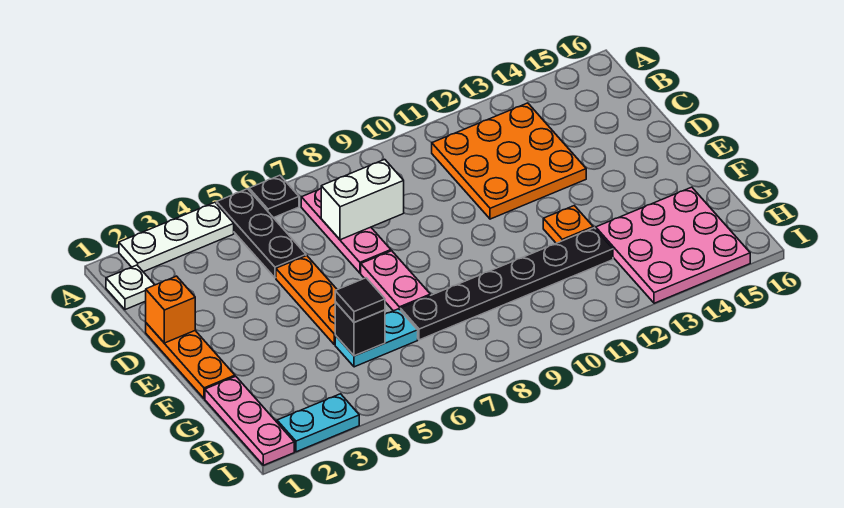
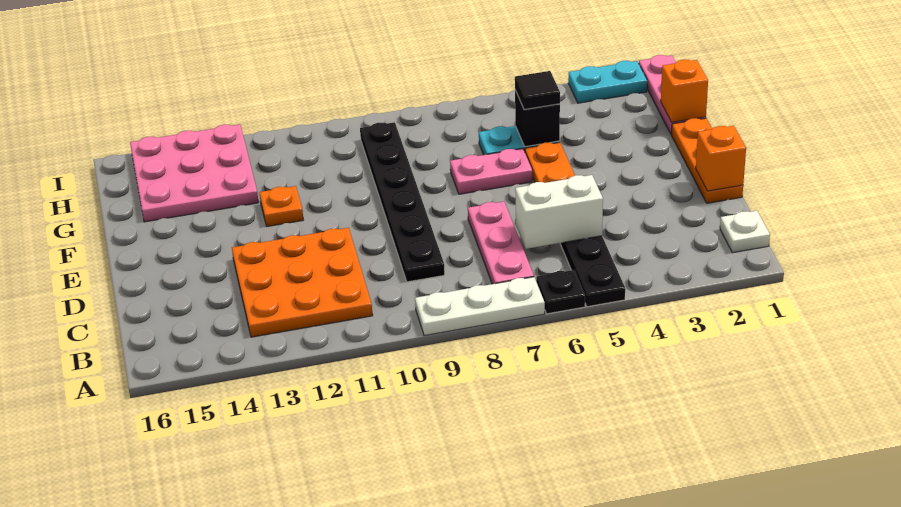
white plate A2:A4 level 1 -> white plate A7:A9 level 1
white brick C7:C8 level 2 -> white brick C5:C6 level 2
pink plate E7:F7 level 1 -> pink plate F6:F7 level 1
none -> orange brick G1 level 2
black plate G7:G12 level 1 -> black plate C9:H9 level 1

